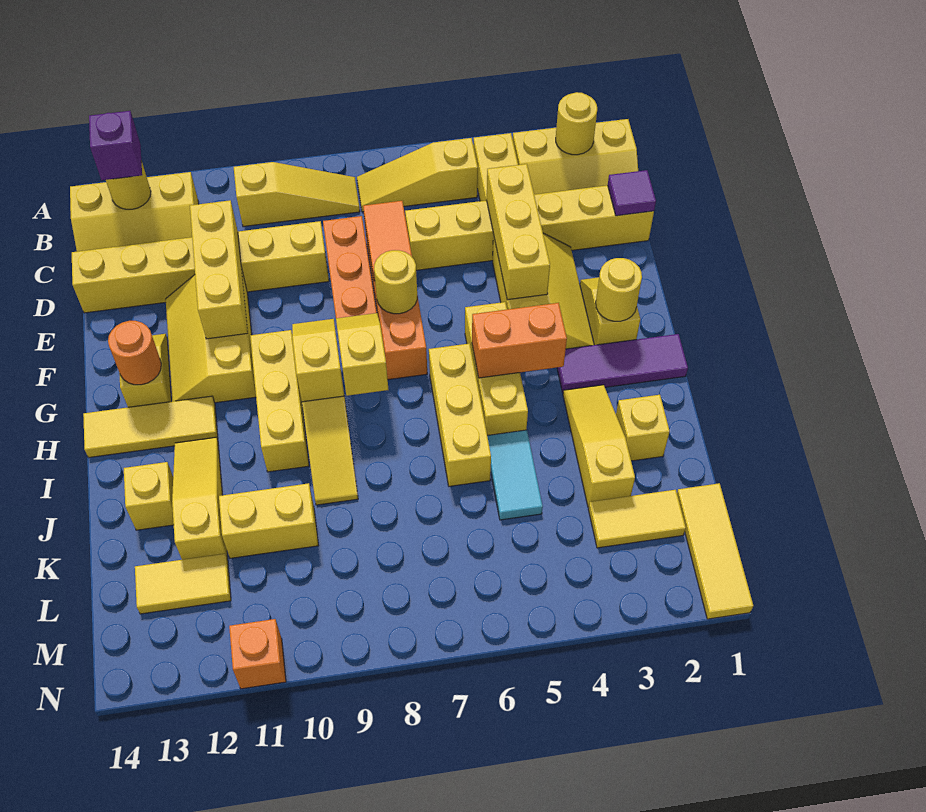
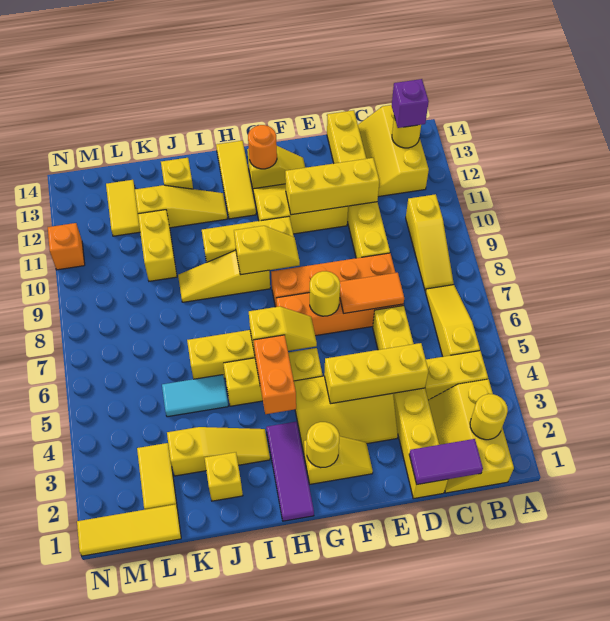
purple tile D1 level 2 -> purple tile C1:D1 level 2
yellow slope G8:H8 level 2 top H -> yellow slope G6:H6 level 2 top H

